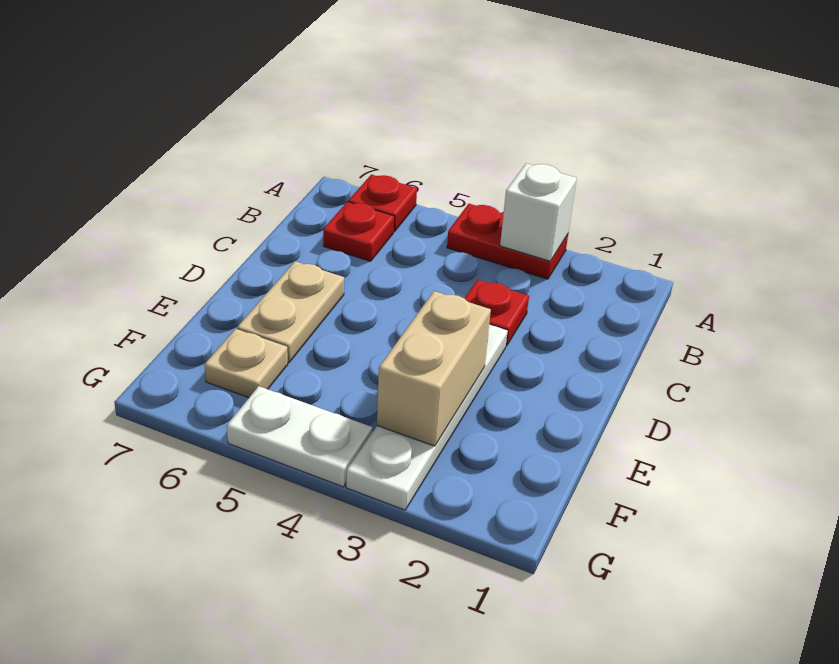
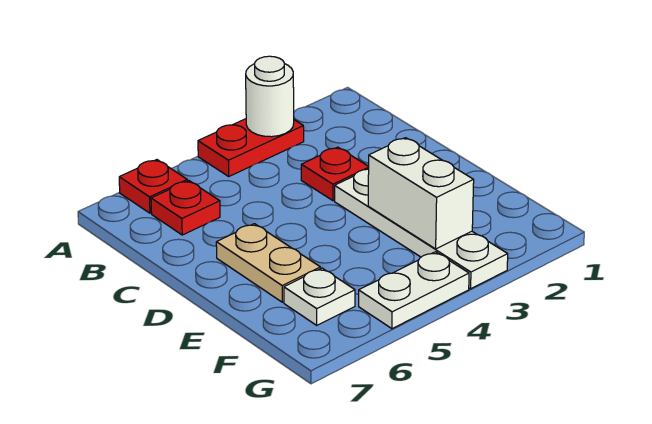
white brick A3 level 2 -> white round brick A3 level 2
tan brick E3:F3 level 2 -> white brick E3:F3 level 2
tan plate F6 level 1 -> white plate F6 level 1

